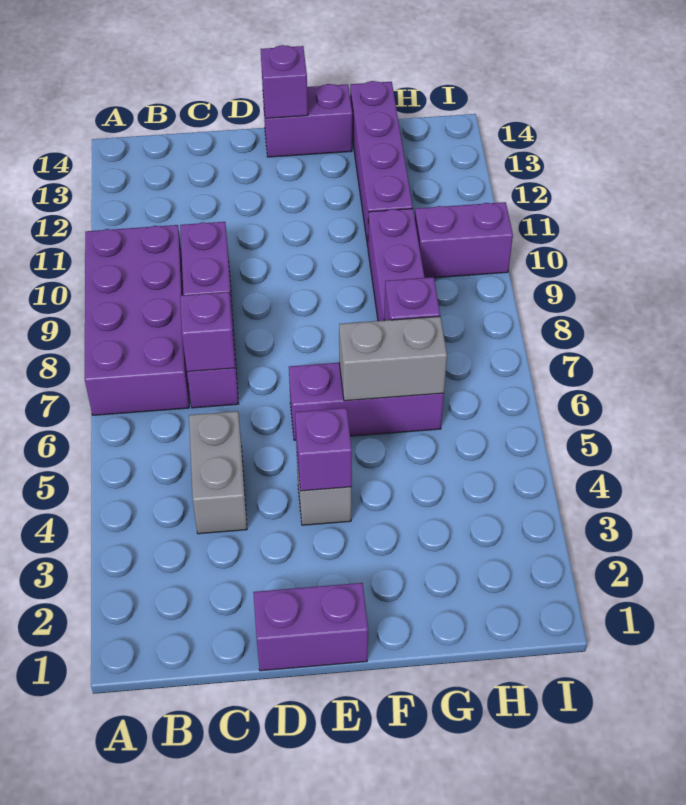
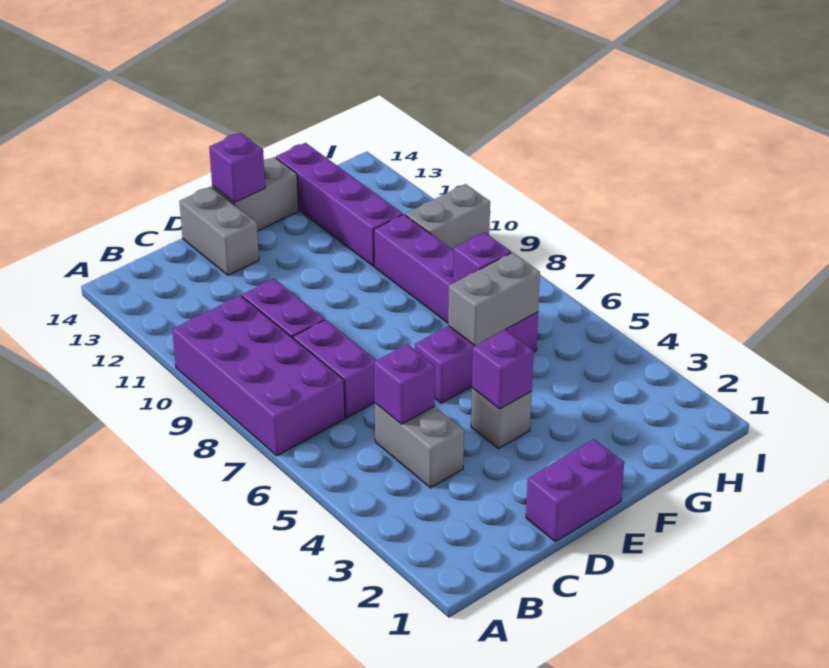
purple brick C7 level 2 -> purple brick C5 level 2
none -> grey brick D13:D14 level 1
purple brick E14:F14 level 1 -> grey brick E14:F14 level 1
purple brick H10:I10 level 1 -> grey brick H10:I10 level 1

